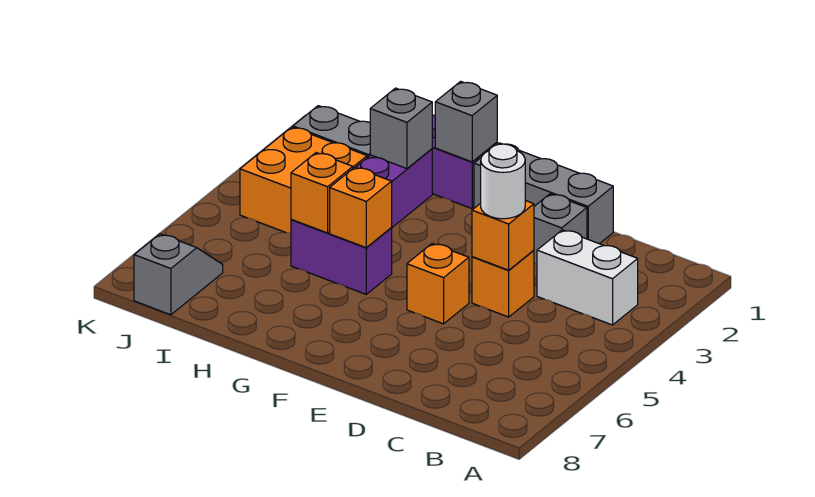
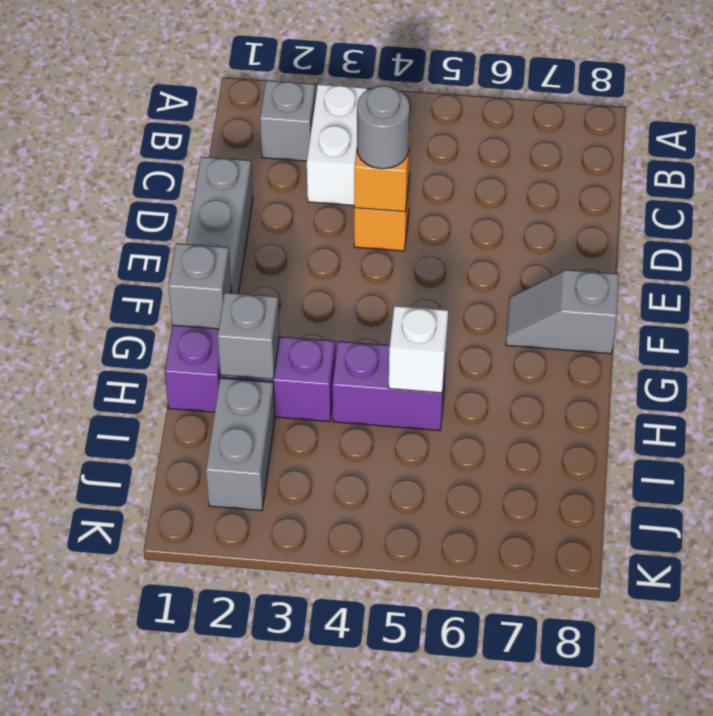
grey brick D2 level 1 -> grey brick B2 level 1
white round brick D4 level 3 -> grey round brick D4 level 3
orange brick E5 level 1 -> none
purple brick G5:H5 level 1 -> purple brick H4:H5 level 1
orange brick G5 level 2 -> none
orange brick H5 level 2 -> white brick H5 level 2
orange brick I3:J4 level 1 -> none
grey slope J7:J8 level 1 top 8 -> grey slope F7:F8 level 1 top 8

